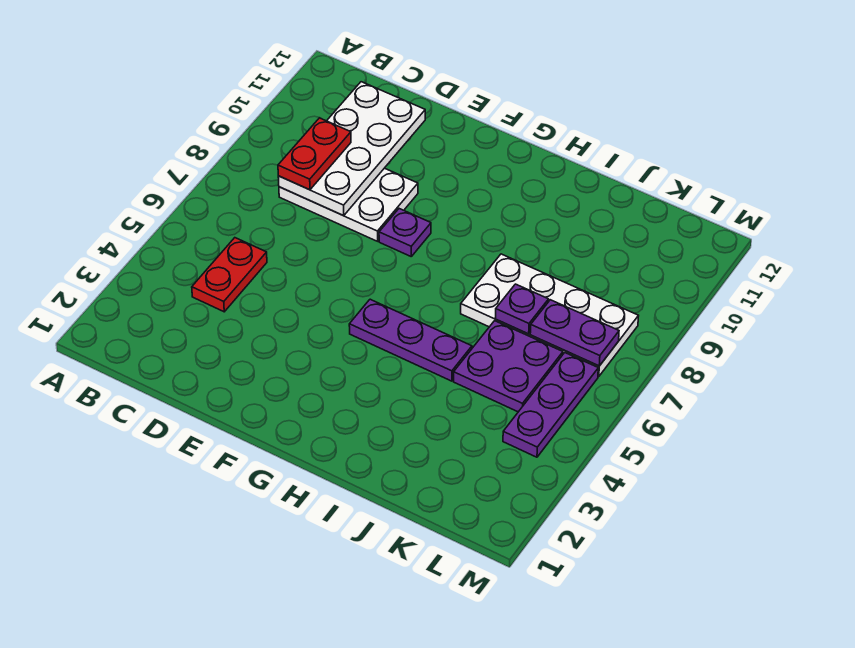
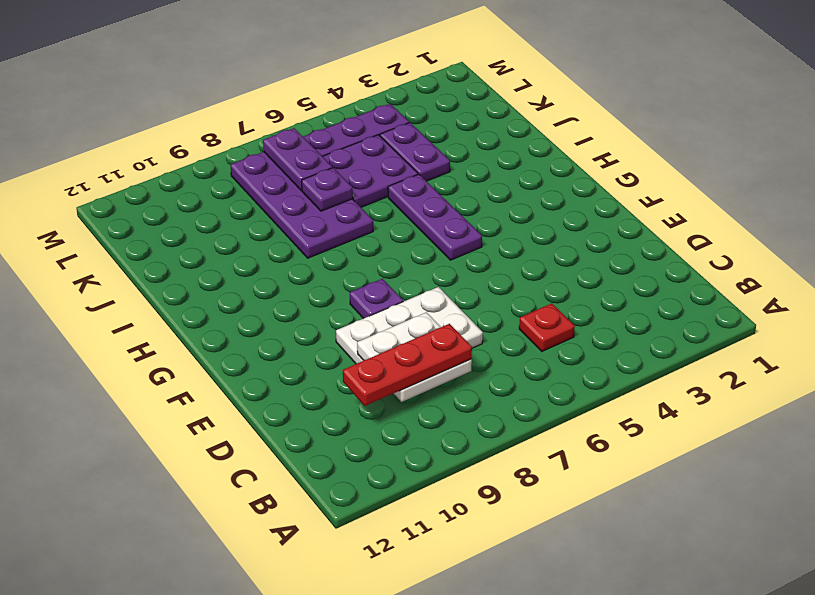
red plate C4:C5 level 1 -> red plate C5 level 1
white plate C8:E9 level 1 -> white plate D7:E9 level 1
white plate C8:D11 level 2 -> white plate C8:D9 level 2
red plate C8:C9 level 3 -> red plate C8:C10 level 3
white plate I7:L8 level 1 -> purple plate I7:L8 level 1
none -> purple plate J4:K4 level 1

